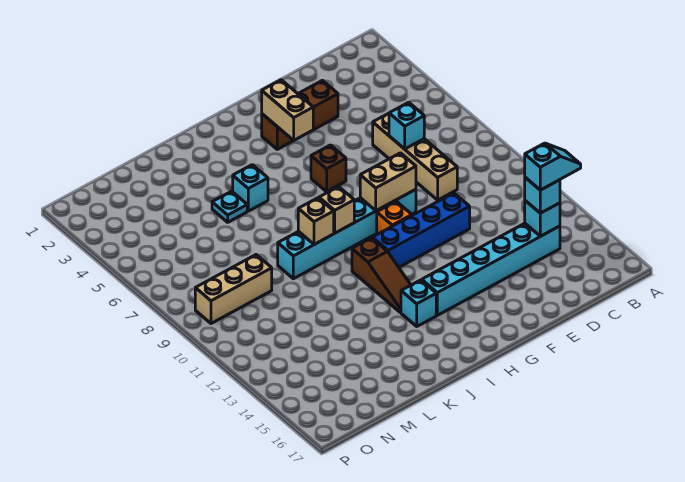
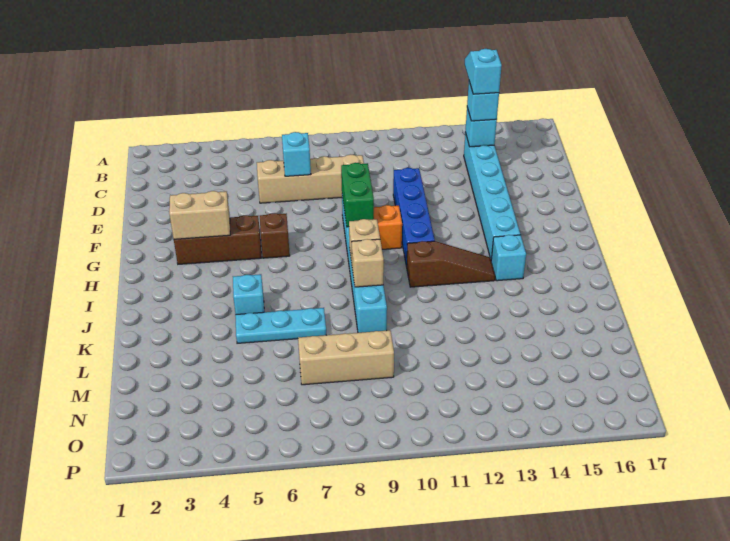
brown brick E3:G3 level 1 -> brown brick G3:G5 level 1
tan brick F9:G9 level 2 -> green brick F9:G9 level 2
cyan plate K5 level 1 -> cyan plate K5:K7 level 1
tan brick M9:O9 level 1 -> tan brick M7:M9 level 1

